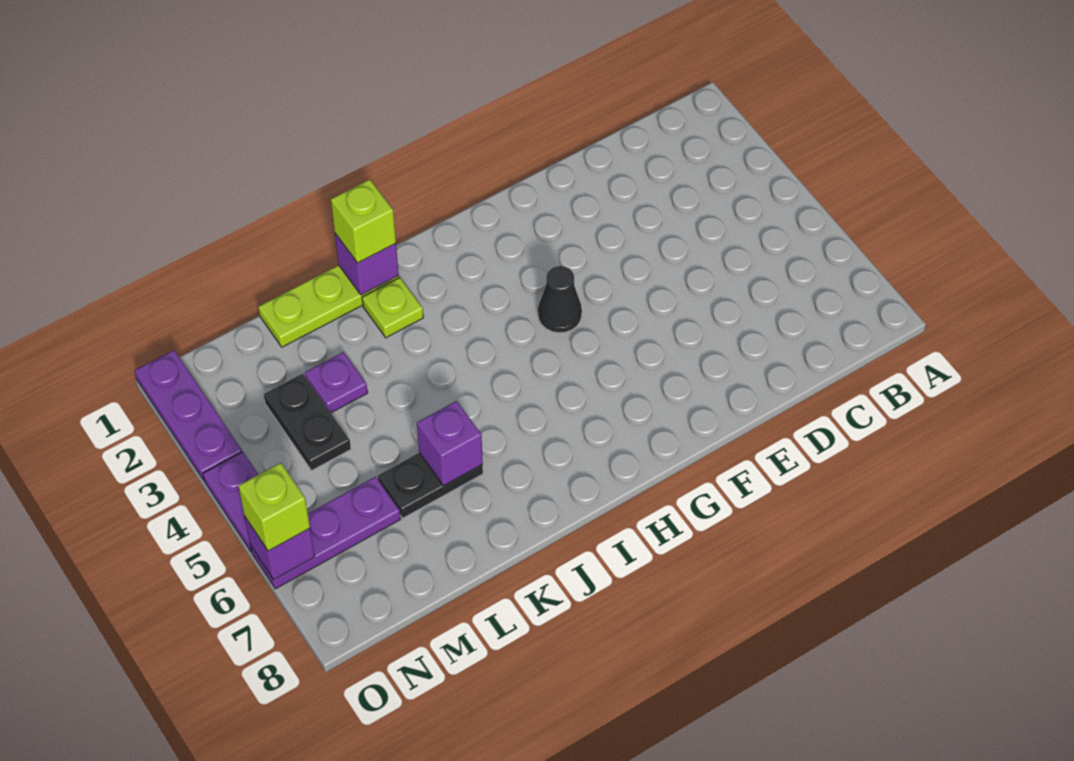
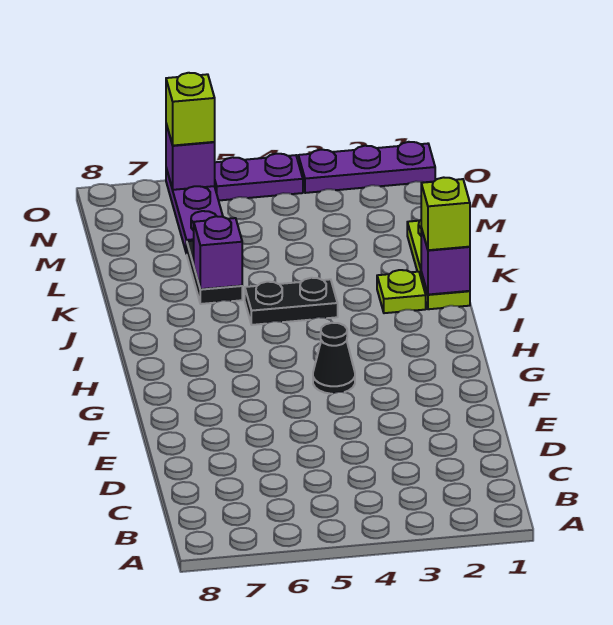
purple plate L3 level 1 -> none
black plate M3:M4 level 1 -> black plate J4:J5 level 1

